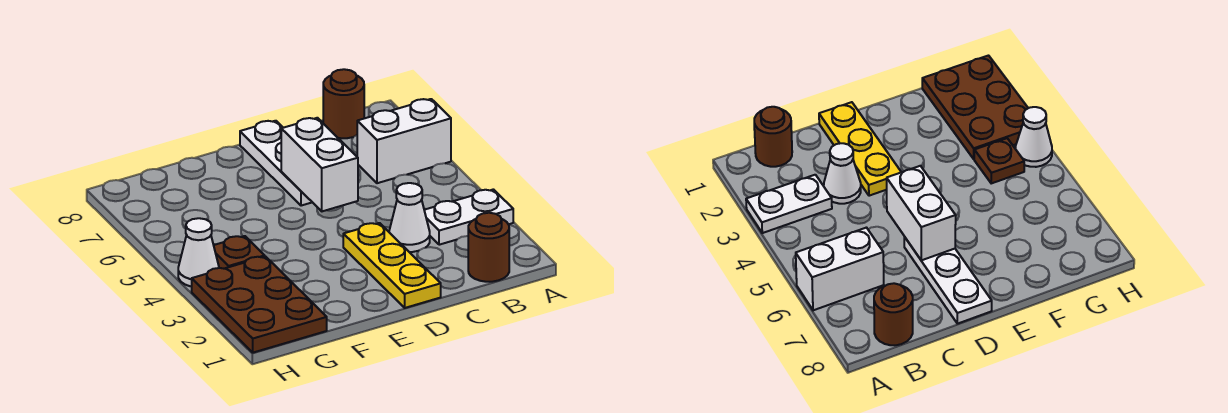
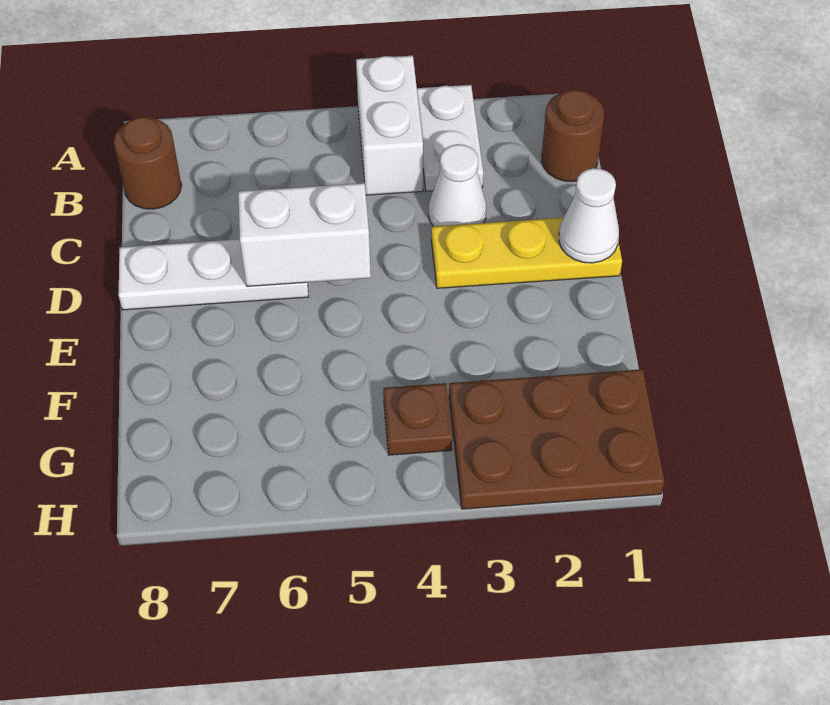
white brick A6:B6 level 1 -> white brick A4:B4 level 1
white cone H4 level 1 -> white cone D1 level 2

